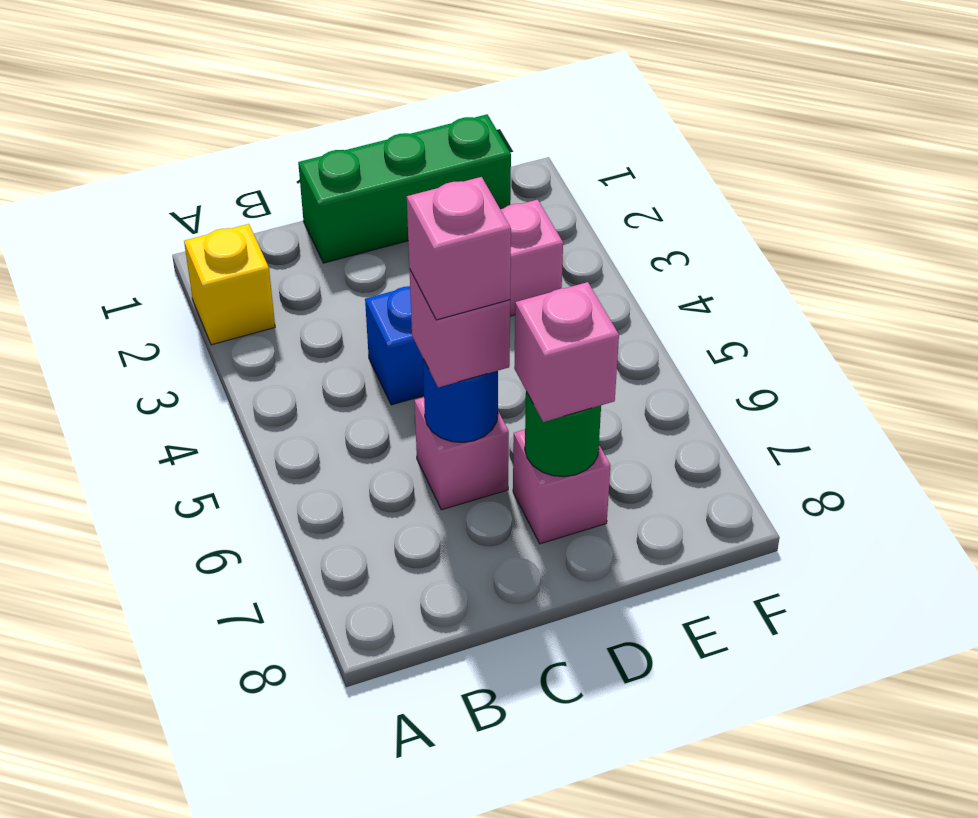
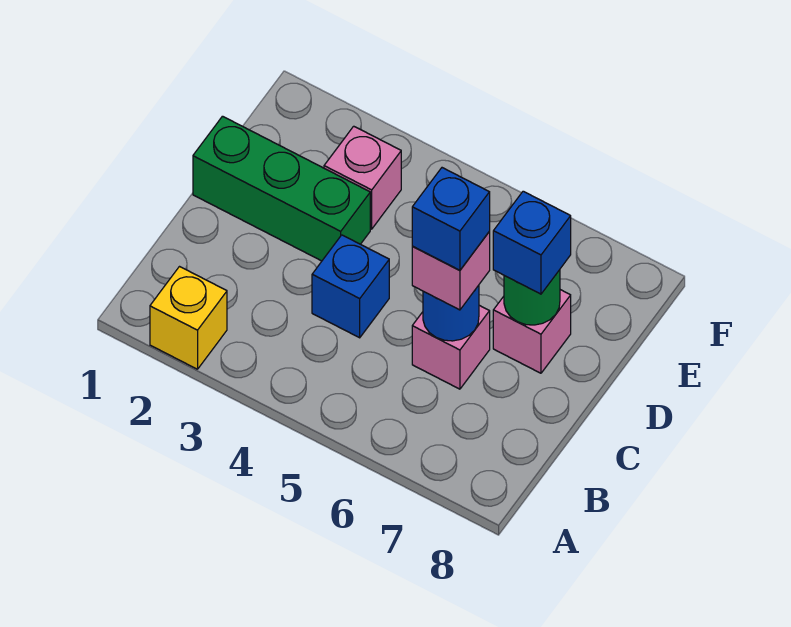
green brick C1:E1 level 1 -> green brick D1:D3 level 1
pink brick C6 level 4 -> blue brick C6 level 4
pink brick D7 level 3 -> blue brick D7 level 3

